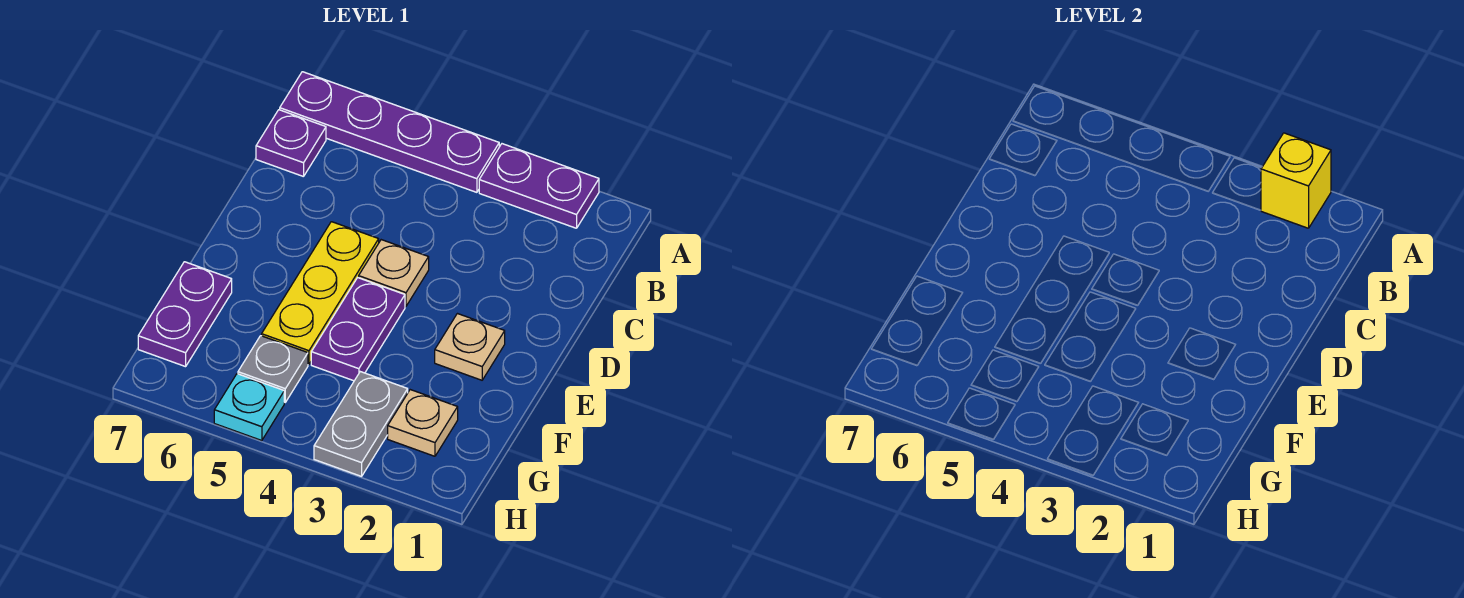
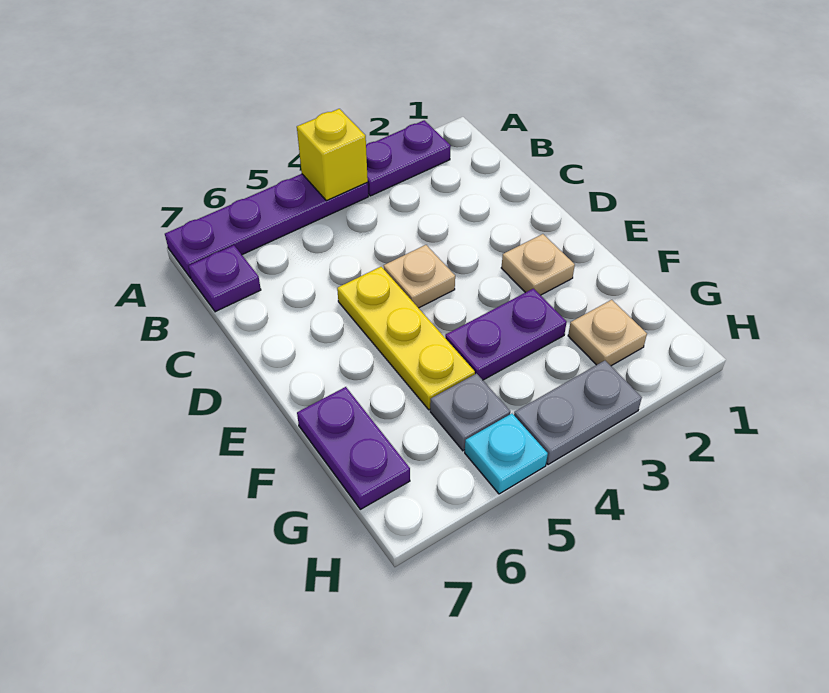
yellow brick A2 level 2 -> yellow brick A4 level 2
purple plate E4:F4 level 1 -> purple plate F3:F4 level 1
grey plate G3:H3 level 1 -> grey plate H3:H4 level 1

